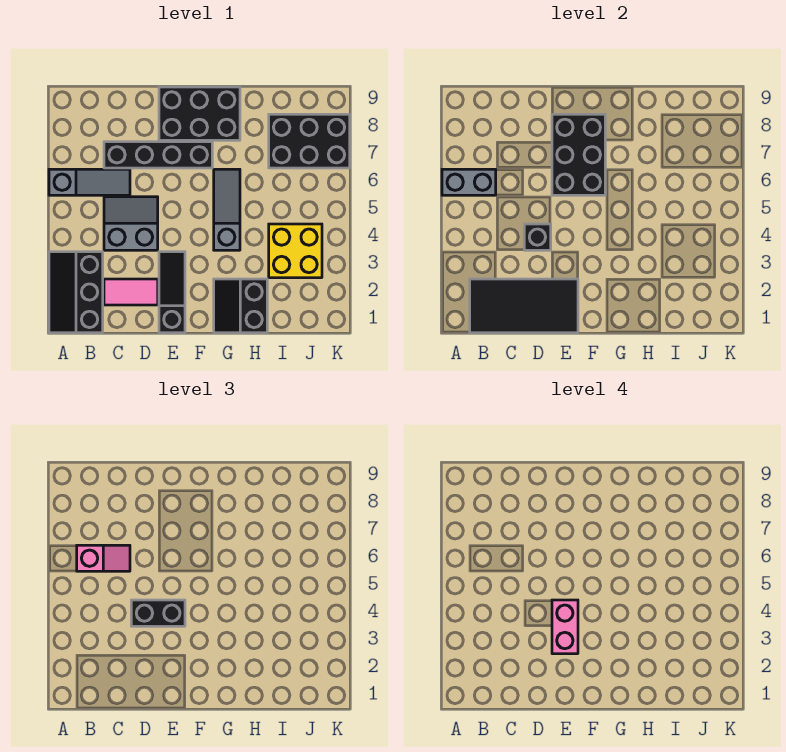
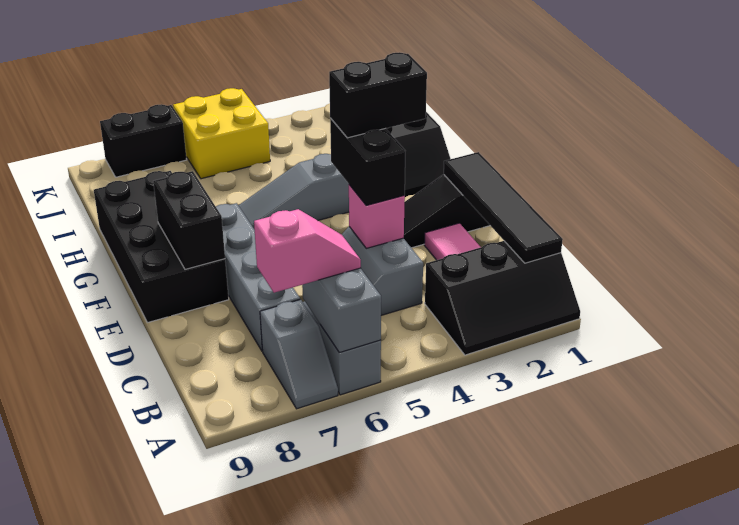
none -> grey slope A7:B7 level 1 top B
black tile B1:E2 level 2 -> black tile B1:E1 level 2
pink slope B6:C6 level 3 top B -> pink slope B6:B7 level 3 top 7
black brick C7:F7 level 1 -> grey brick C7:F7 level 1
black brick D4 level 2 -> pink brick D4 level 2
pink brick E3:E4 level 4 -> black brick E3:E4 level 4
black brick E6:F8 level 2 -> black brick E8:F8 level 2
black brick E8:G9 level 1 -> black brick E8:H9 level 1
yellow brick I3:J4 level 1 -> yellow brick J5:K6 level 1
black brick I7:K8 level 1 -> black brick K7:K8 level 1

